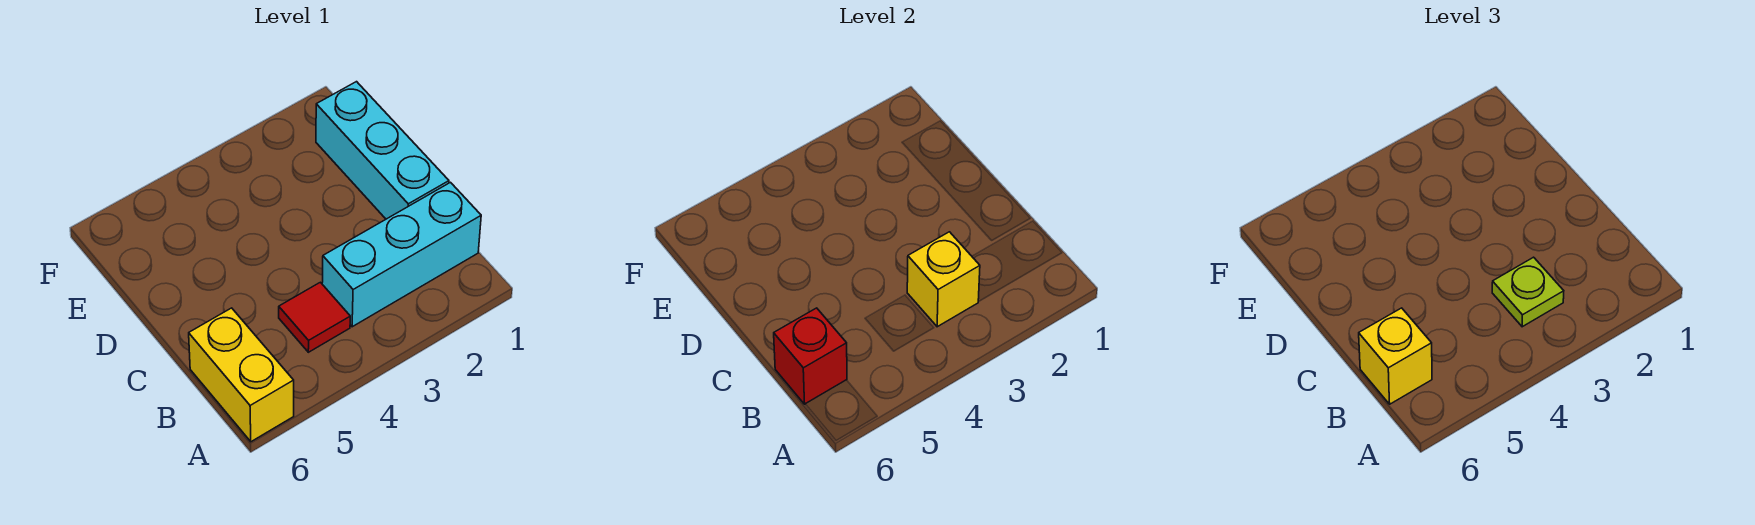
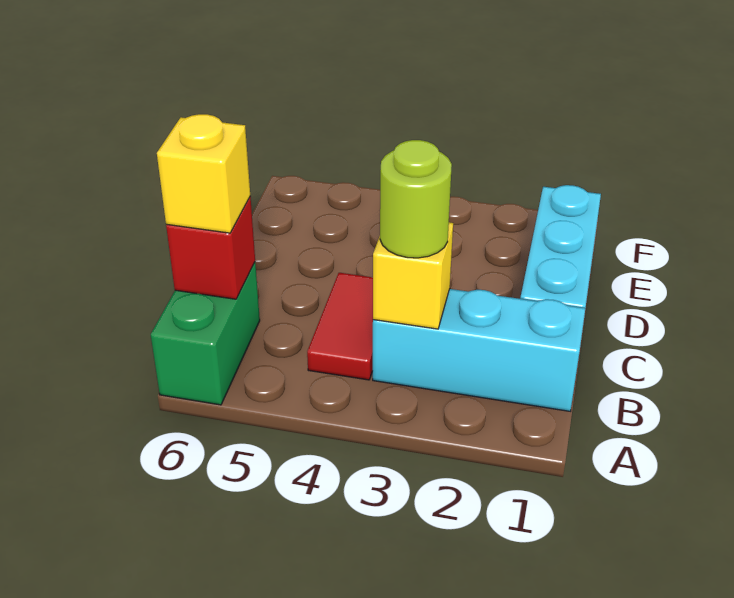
yellow brick A6:B6 level 1 -> green brick A6:B6 level 1
lime plate B3 level 3 -> lime round brick B3 level 3
red tile B4 level 1 -> red tile B4:C4 level 1

